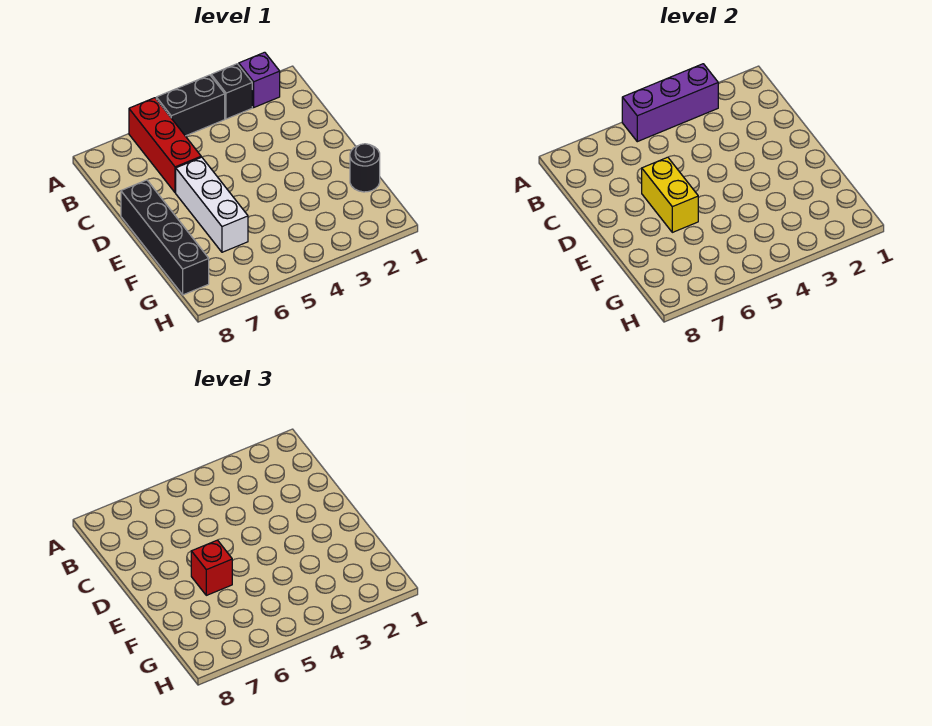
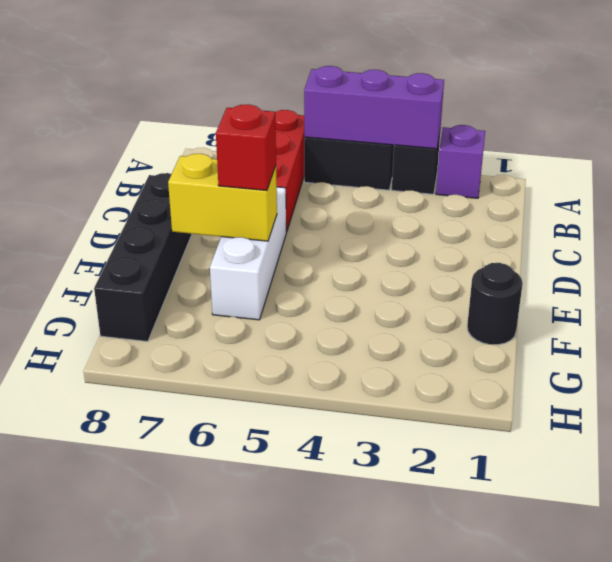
yellow brick D6:E6 level 2 -> yellow brick E6:E7 level 2

